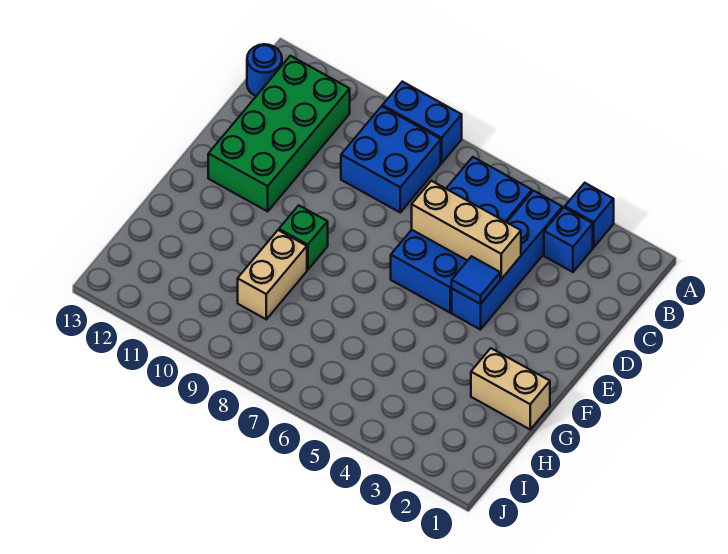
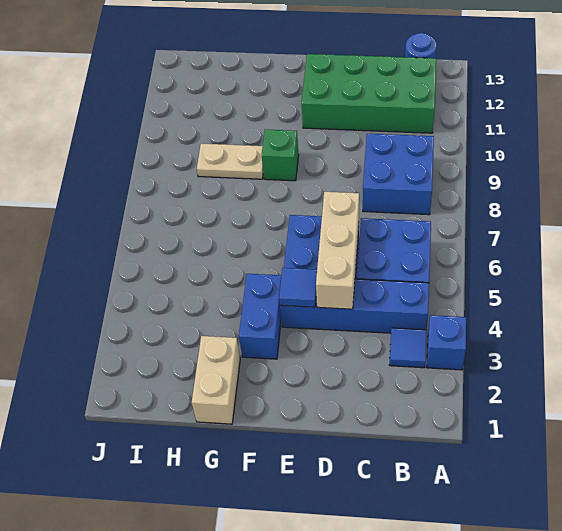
blue brick A8:A9 level 1 -> blue brick F3:F4 level 1
blue brick B3 level 1 -> blue tile B3 level 1
tan brick G9:H9 level 1 -> tan plate G9:H9 level 1

